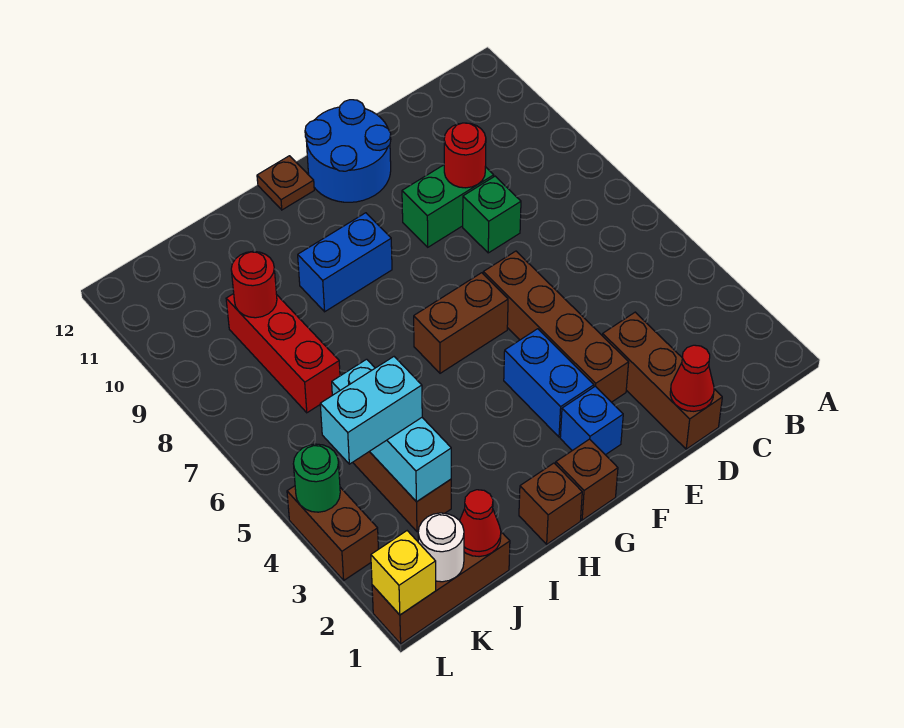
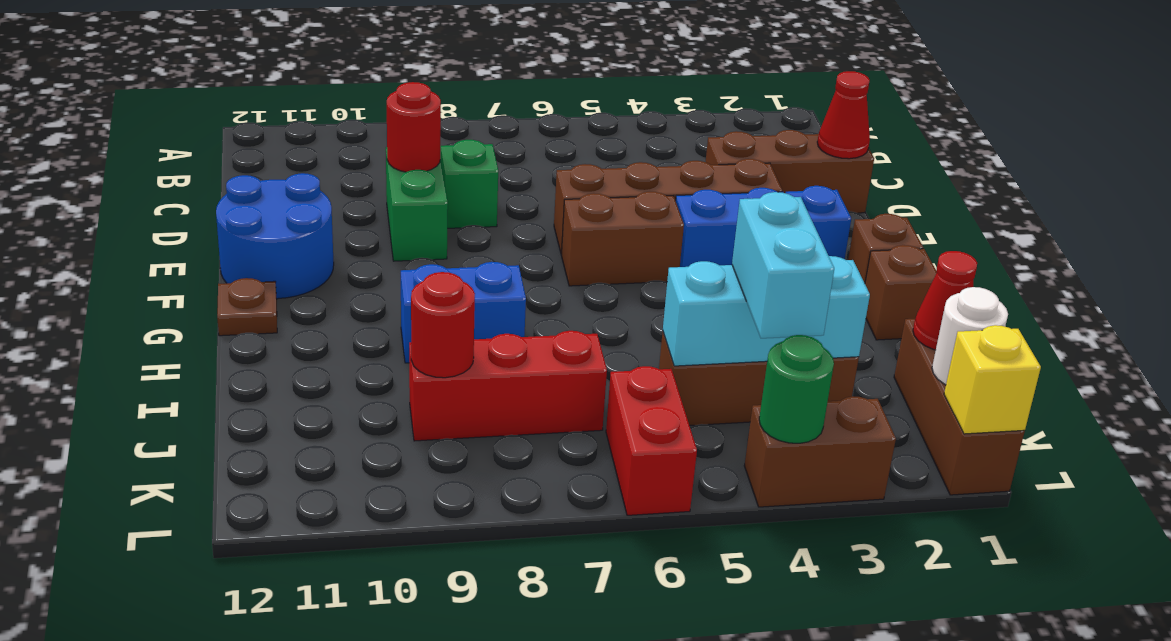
brown brick F6:G6 level 1 -> brown brick F5:F6 level 1
blue brick G9:H9 level 1 -> blue brick H8:H9 level 1
none -> red brick K6:L6 level 1

